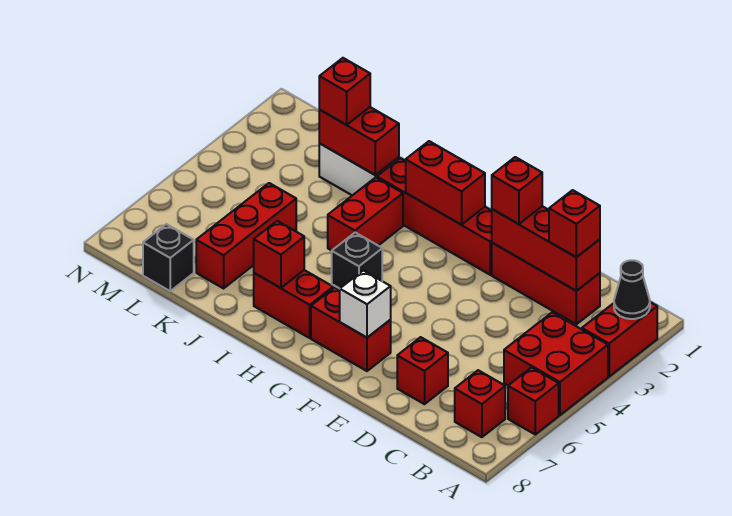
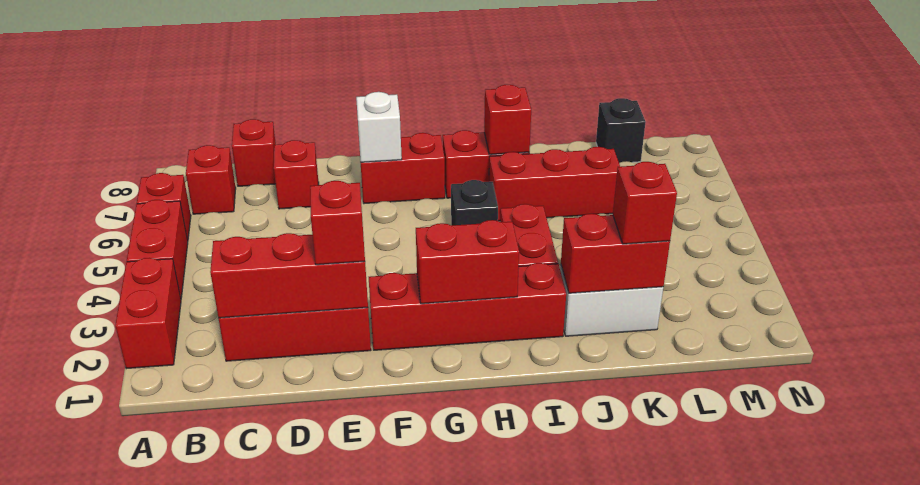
black cone A2 level 2 -> none
red brick A4:B5 level 1 -> red brick A4:A5 level 1
red brick C2 level 3 -> red brick C8 level 1
red brick K5:K7 level 1 -> red brick I6:K6 level 1

